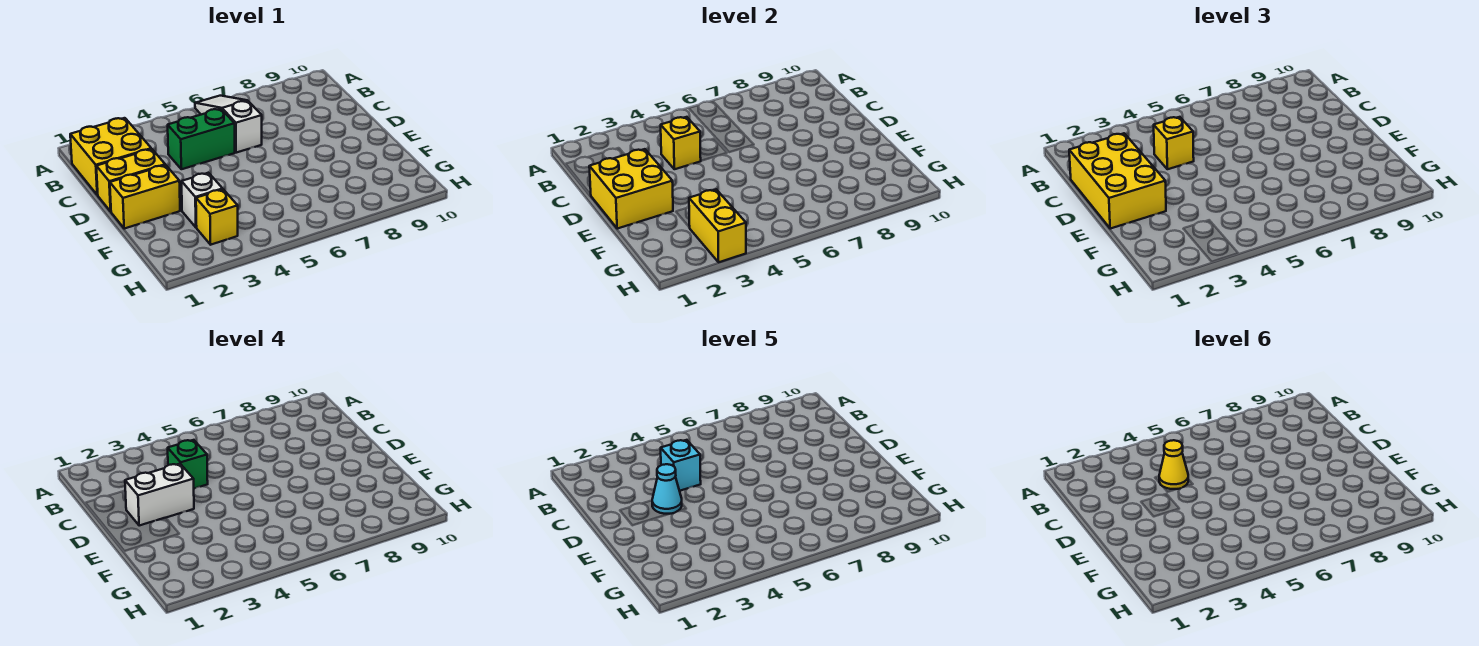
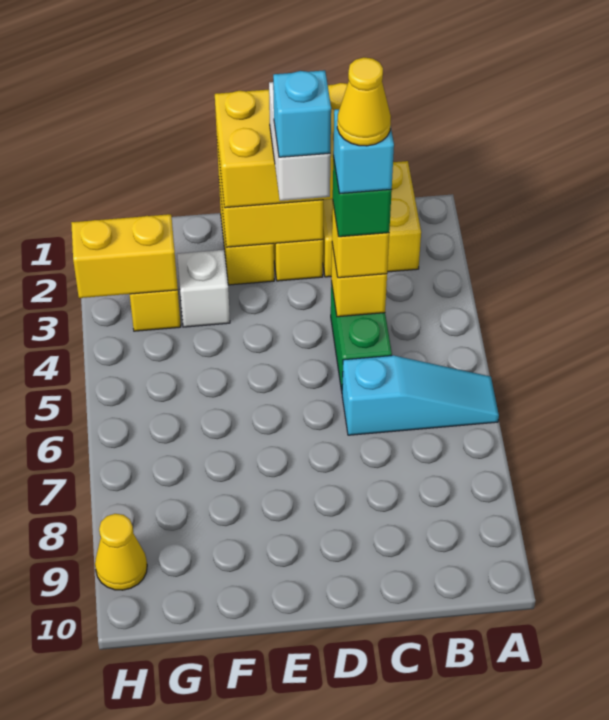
white slope A6:C6 level 1 top C -> cyan slope A6:C6 level 1 top C
cyan cone D3 level 5 -> cyan brick D3 level 5
none -> yellow cone H9 level 1

